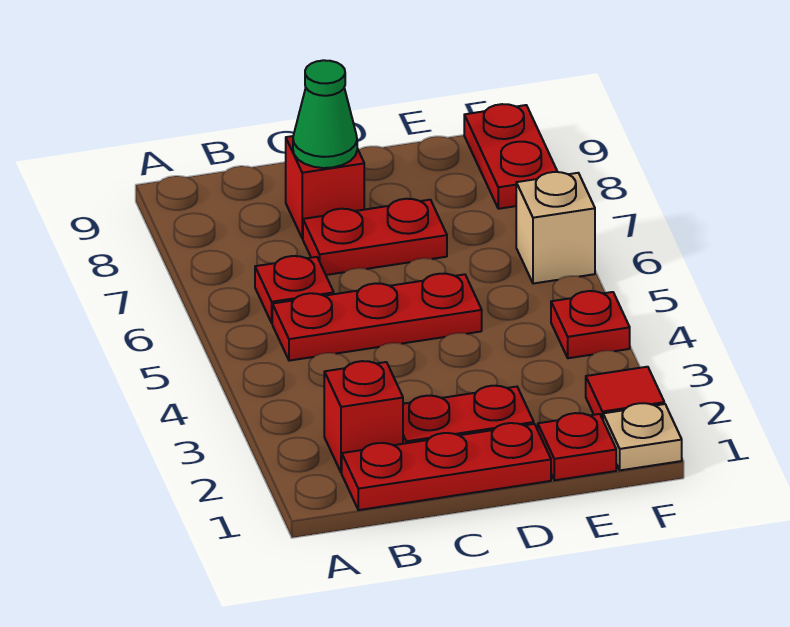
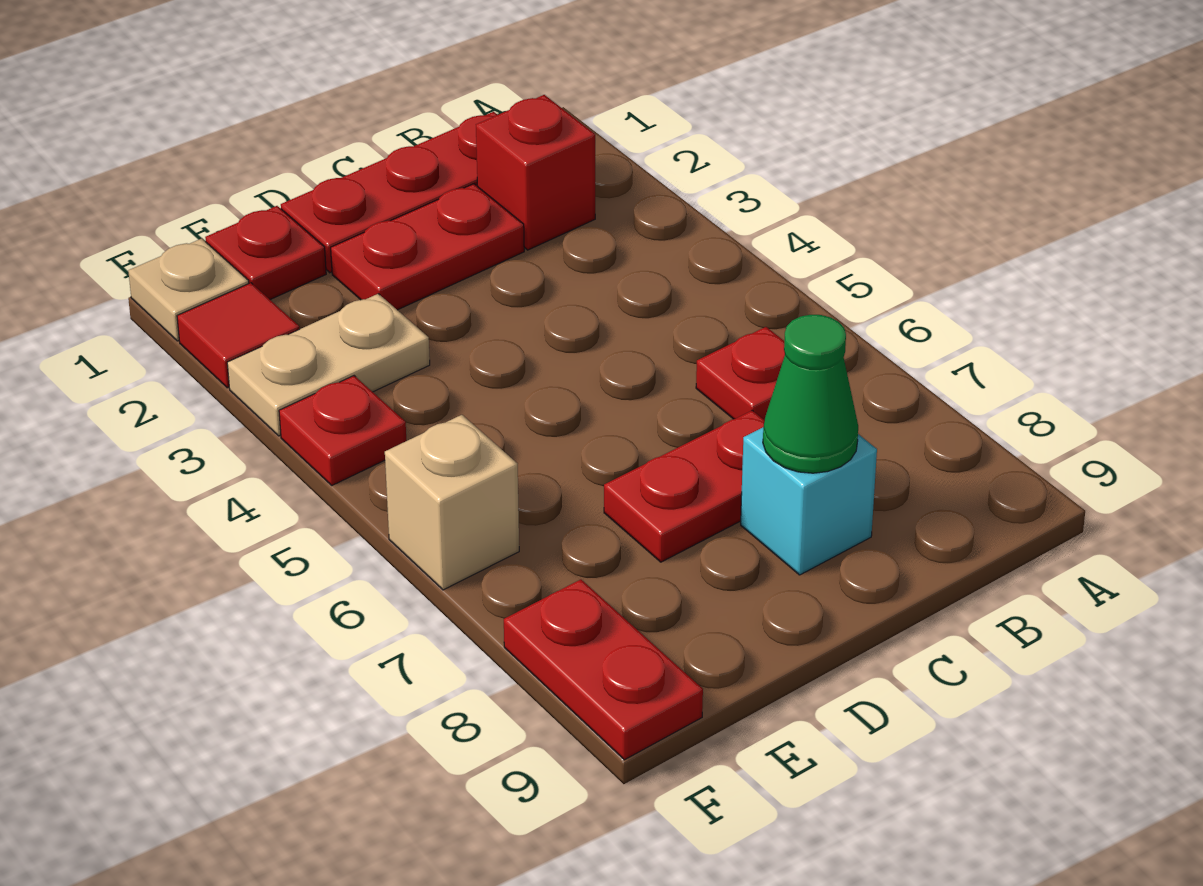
red plate B5:D5 level 1 -> none
red brick C8 level 1 -> cyan brick C8 level 1
none -> tan plate E3:F3 level 1

